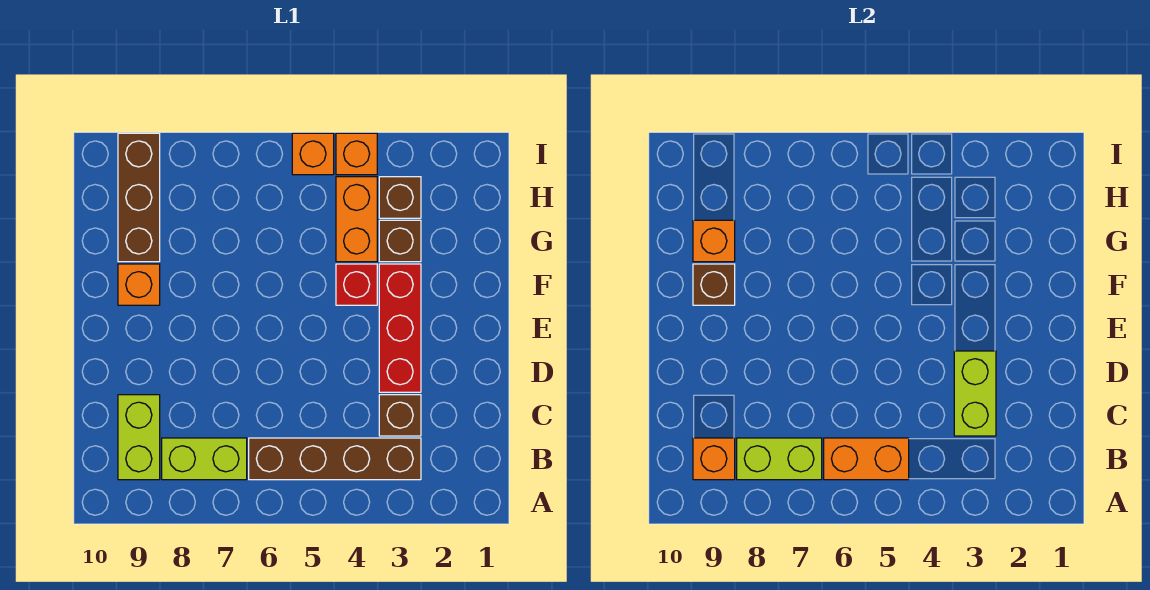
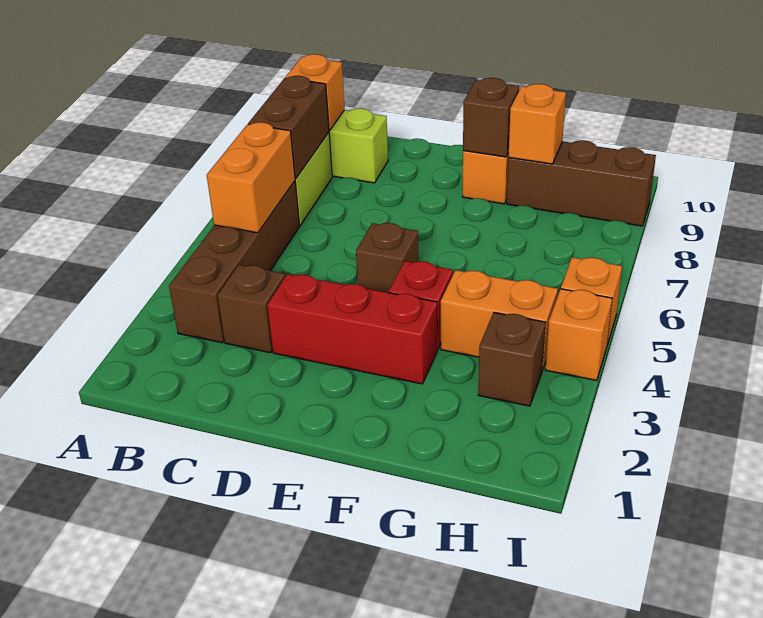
lime brick B7:B8 level 2 -> brown brick B7:B8 level 2
lime brick C3:D3 level 2 -> none
brown brick G3 level 1 -> brown brick E5 level 1

